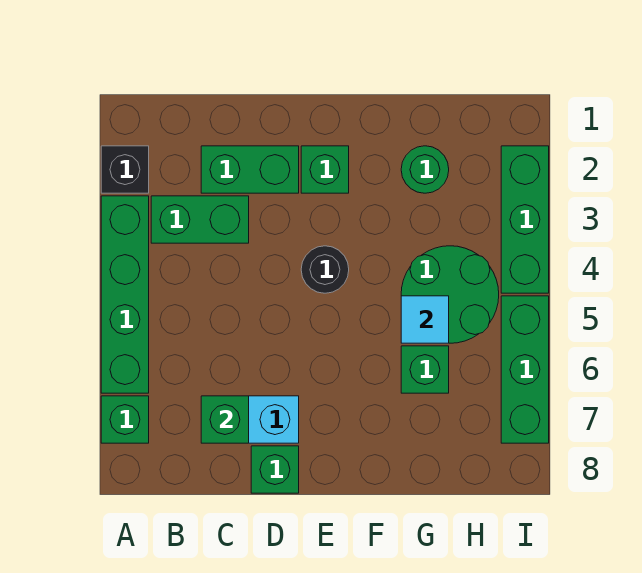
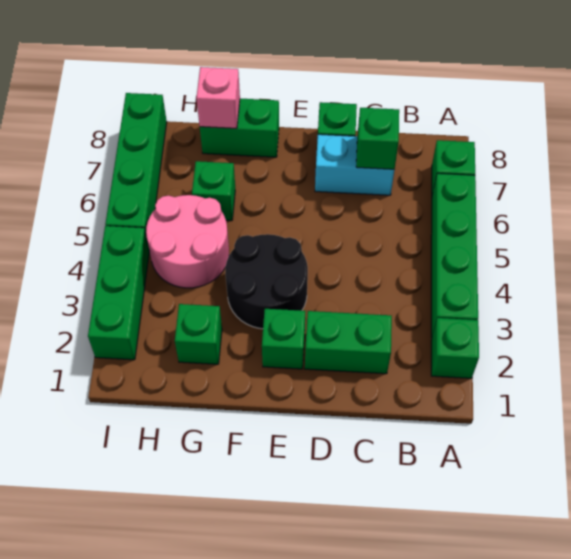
black brick A2 level 1 -> green brick A2 level 1
green brick B3:C3 level 1 -> green brick F8:G8 level 1
black round brick E4 level 1 -> black round brick E3:F4 level 1
green round brick G2 level 1 -> green brick G2 level 1
green round brick G4:H5 level 1 -> pink round brick G4:H5 level 1
cyan tile G5 level 2 -> none
none -> pink brick G8 level 2
green brick I5:I7 level 1 -> green brick I5:I8 level 1

